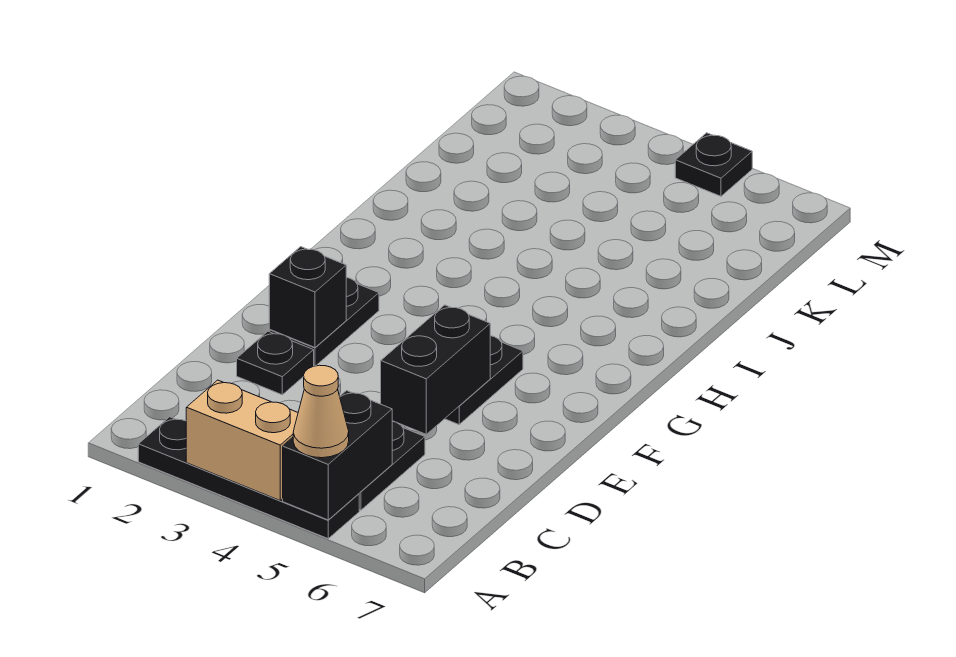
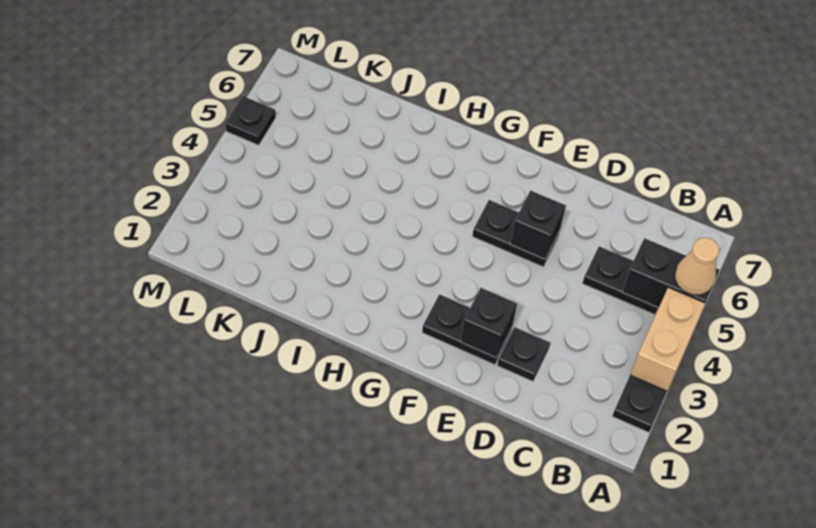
black brick D5:E5 level 2 -> black brick E5 level 2

